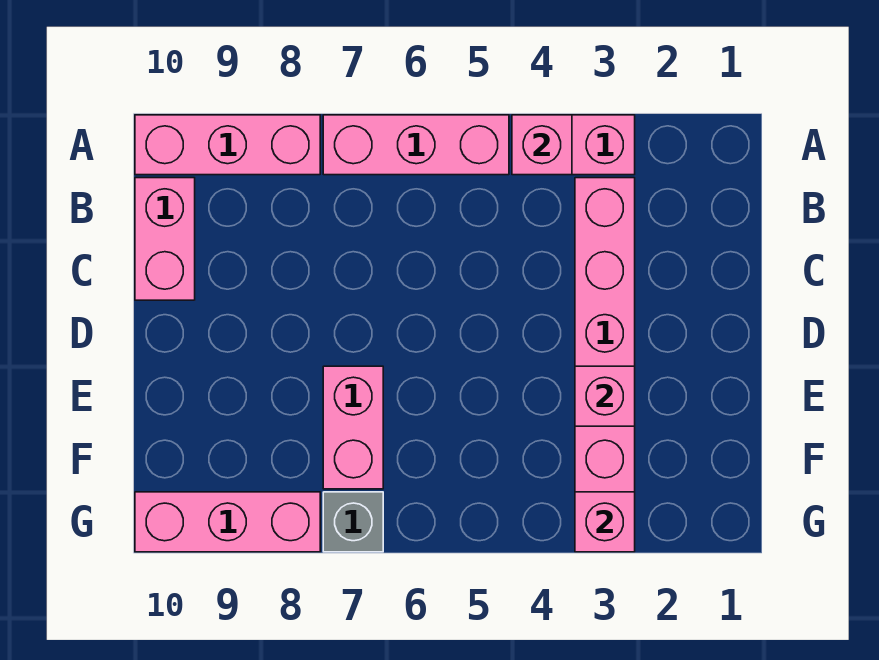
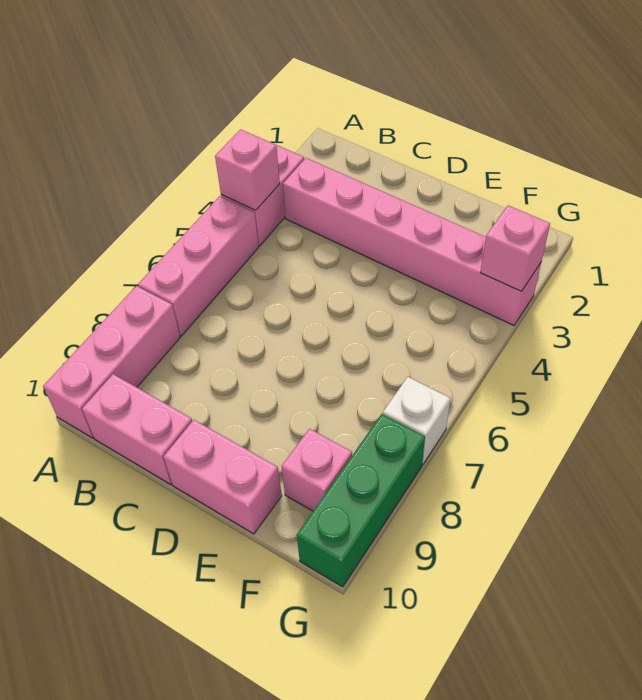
pink brick E3 level 2 -> pink brick F9 level 1
pink brick E7:F7 level 1 -> pink brick D10:E10 level 1
grey brick G7 level 1 -> white brick G7 level 1
pink brick G8:G10 level 1 -> green brick G8:G10 level 1

